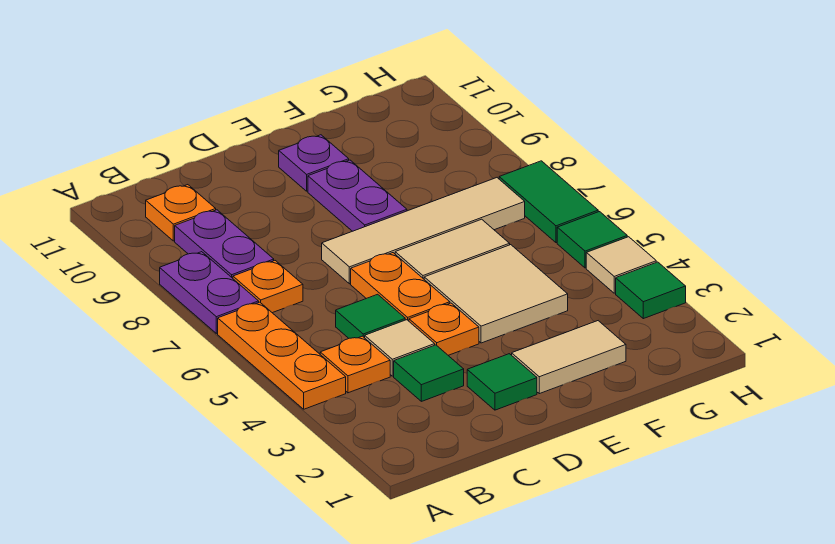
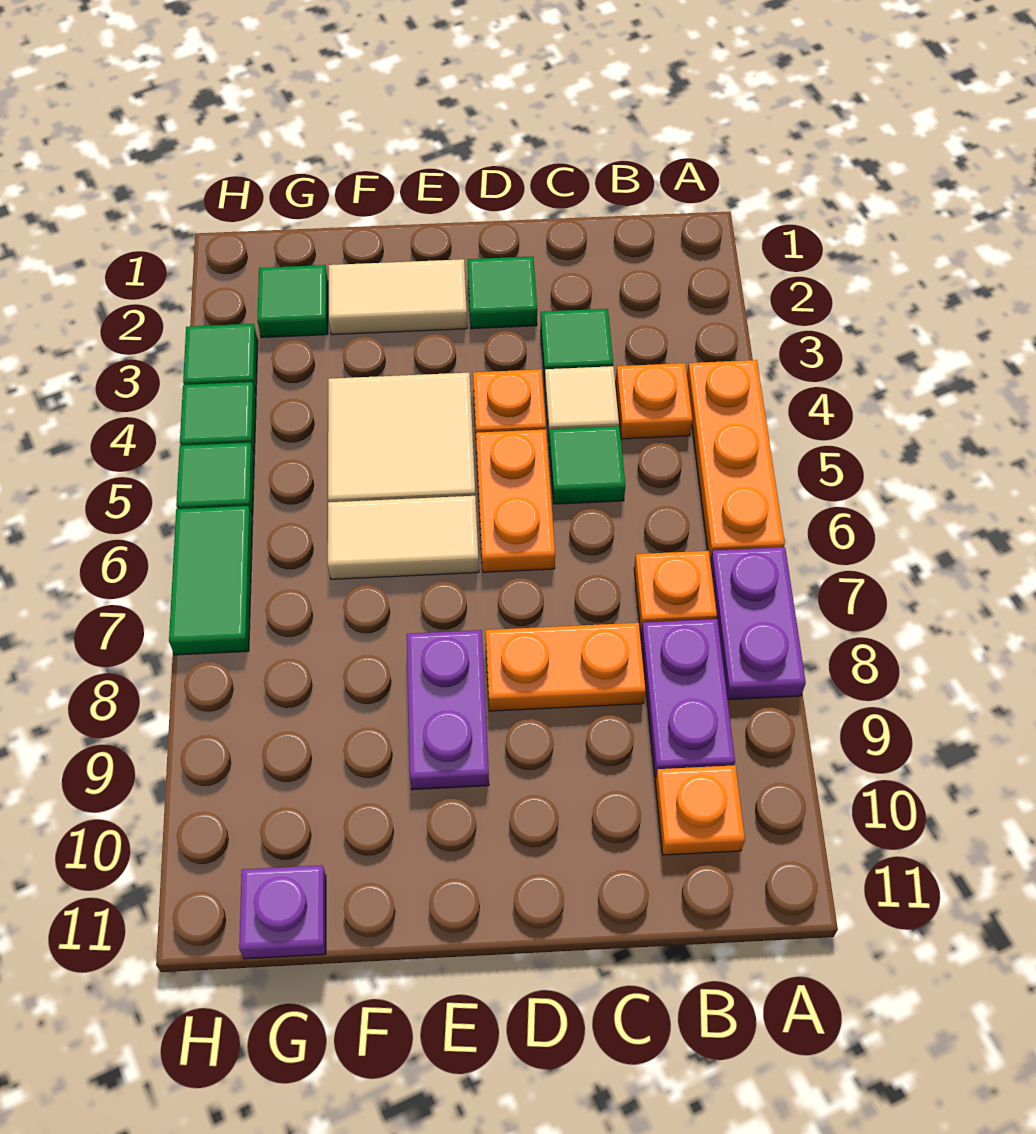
none -> orange plate C8:D8 level 1
tan tile D7:G7 level 1 -> none
purple plate E10 level 1 -> purple plate G11 level 1
none -> green tile G2 level 1
tan tile H4 level 1 -> green tile H4 level 1

